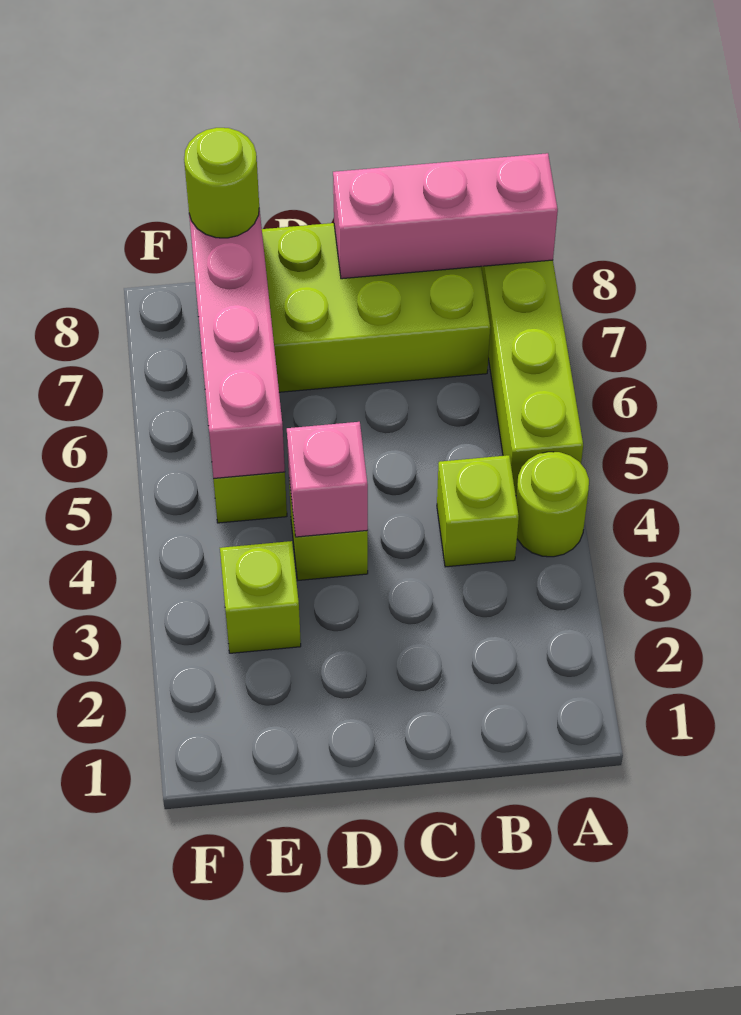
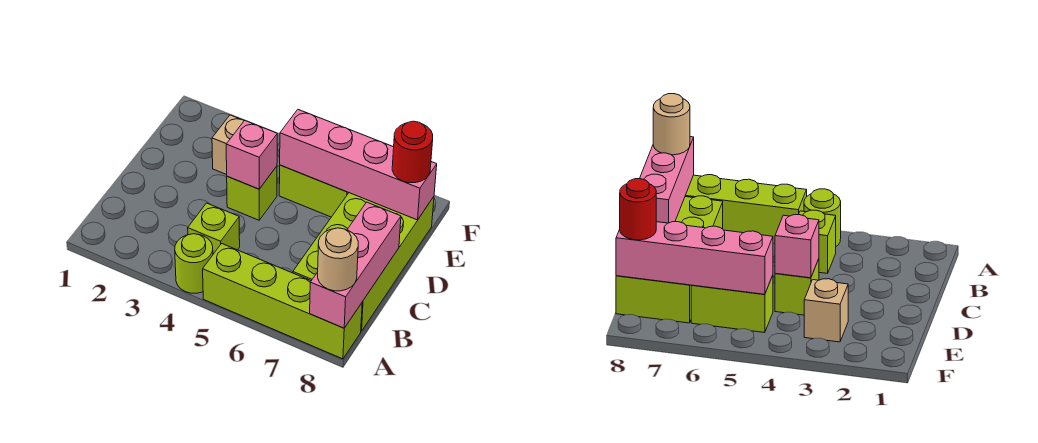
none -> tan round brick A8 level 3
lime brick E3 level 1 -> tan brick E3 level 1
lime round brick E8 level 3 -> red round brick E8 level 3

